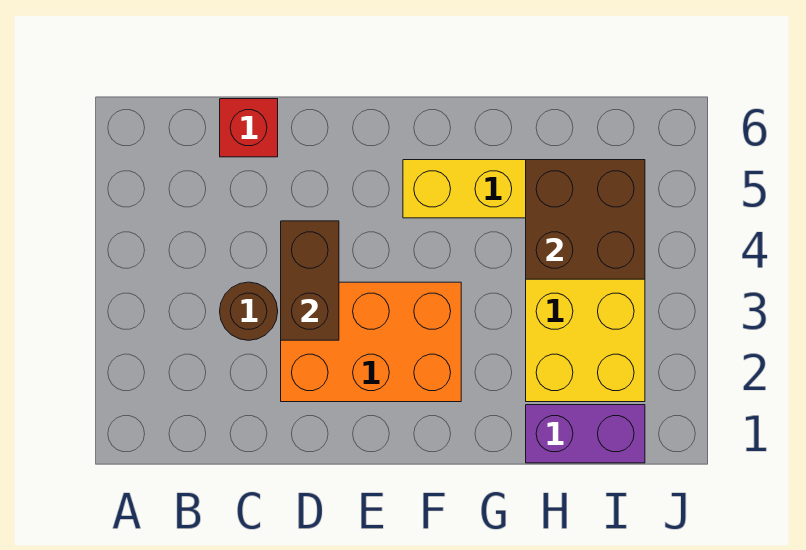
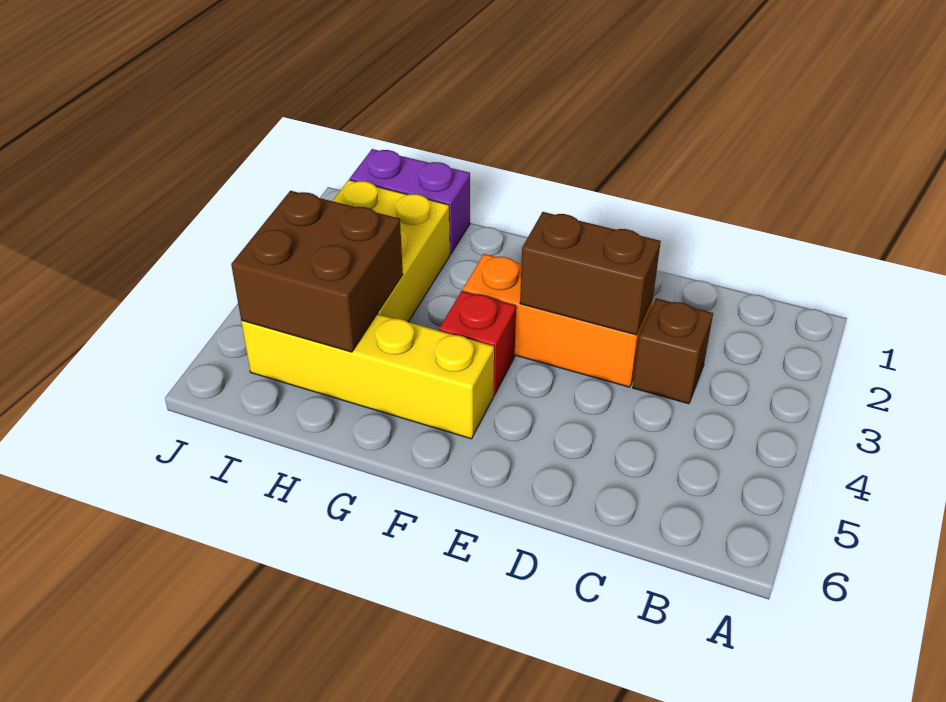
brown round brick C3 level 1 -> brown brick C3 level 1
red brick C6 level 1 -> red brick F4 level 1
orange brick D2:F3 level 1 -> orange brick D3:F3 level 1
brown brick D3:D4 level 2 -> brown brick D3:E3 level 2

